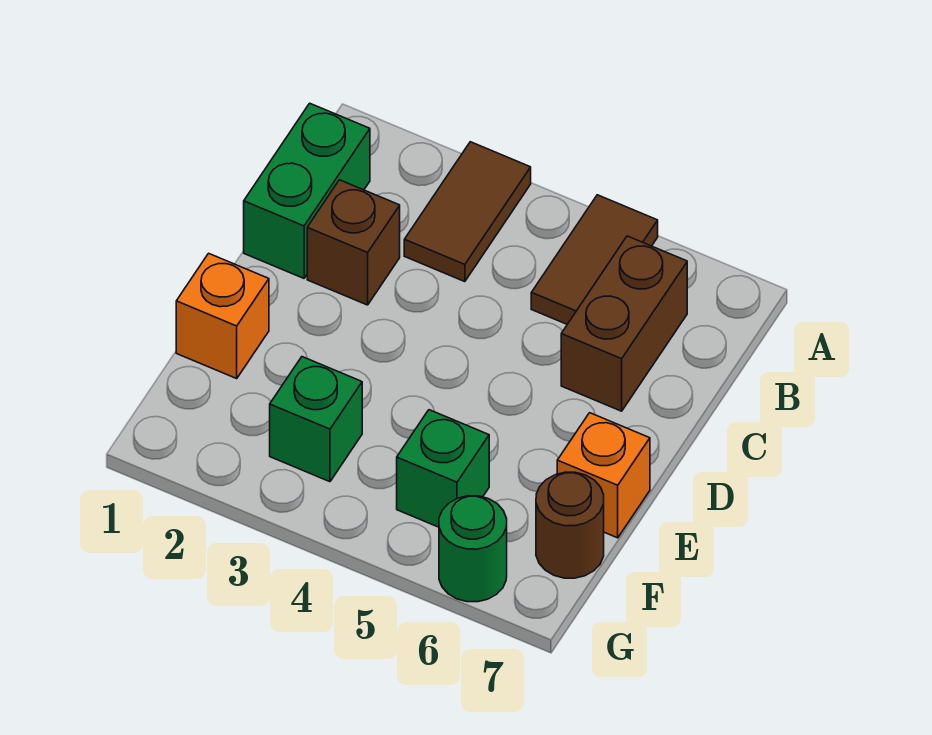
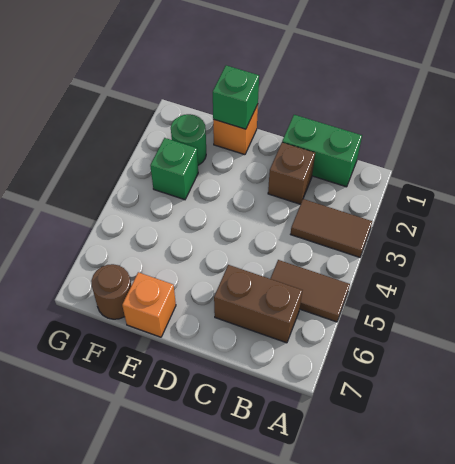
green brick F5 level 1 -> green brick E1 level 2
green round brick G6 level 1 -> green round brick F2 level 1

